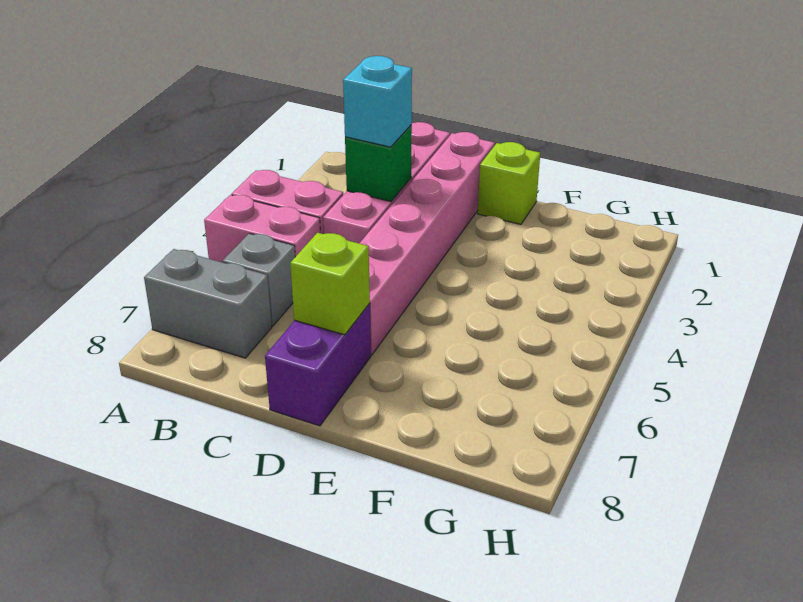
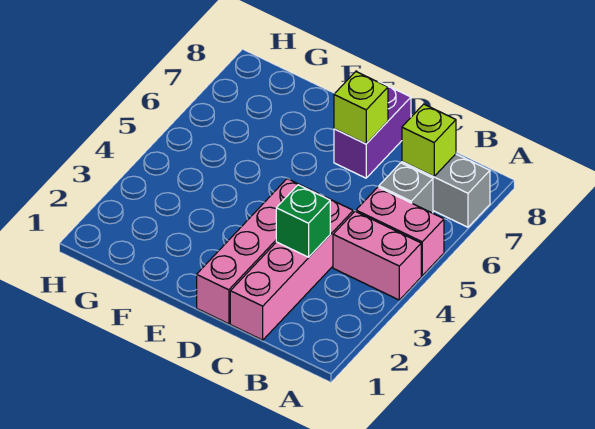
cyan brick C3 level 3 -> none
pink brick D1:D6 level 1 -> pink brick D1:D4 level 1
lime brick E1 level 1 -> lime brick B7 level 2

